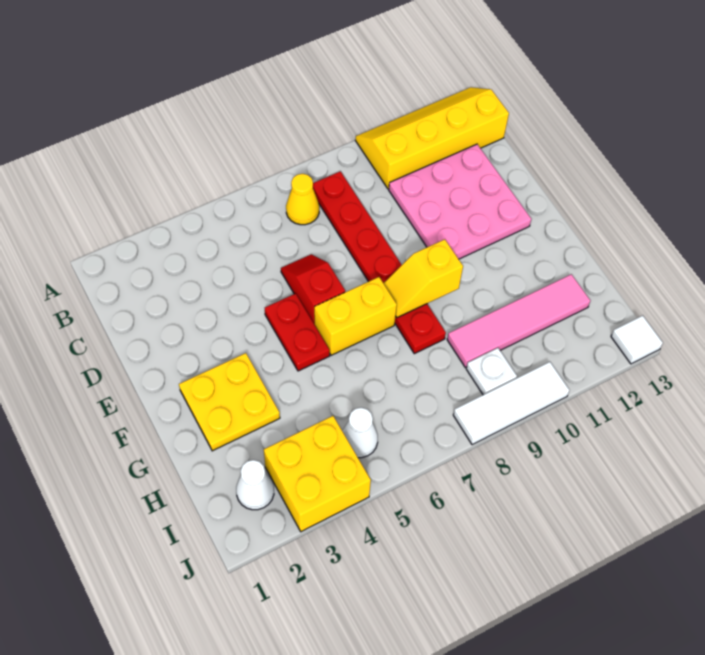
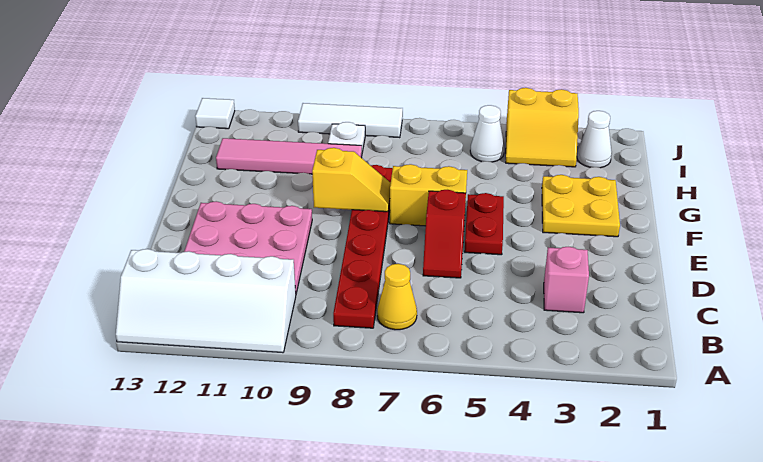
yellow slope A10:B13 level 1 top B -> white slope A10:B13 level 1 top B
none -> pink brick C3 level 1
yellow brick I3:J4 level 1 -> yellow slope I3:J4 level 1 top J

